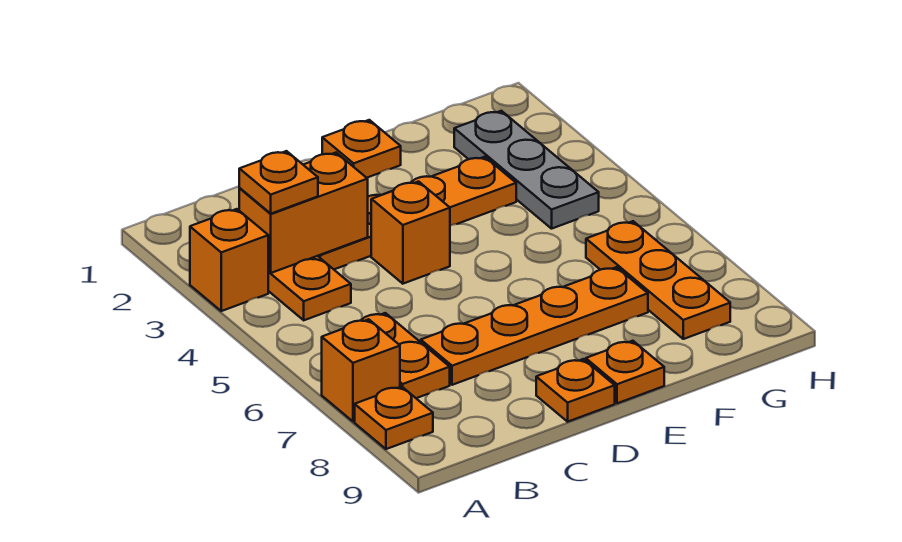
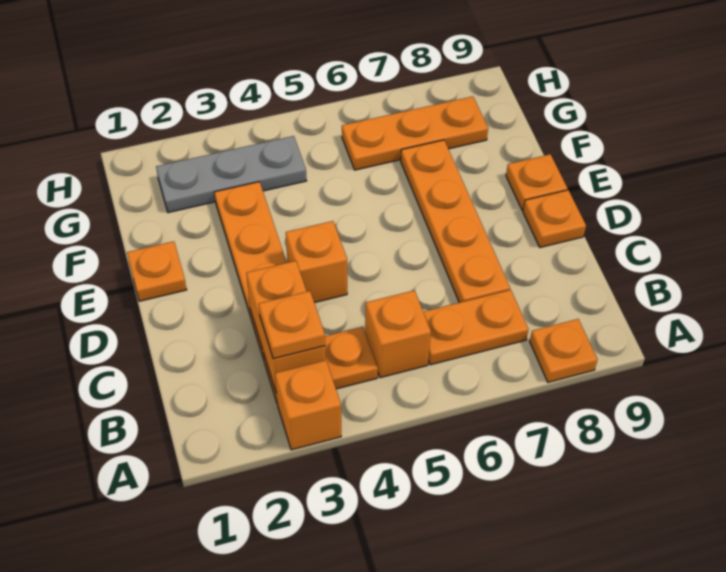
orange brick A7 level 1 -> orange brick B5 level 1

